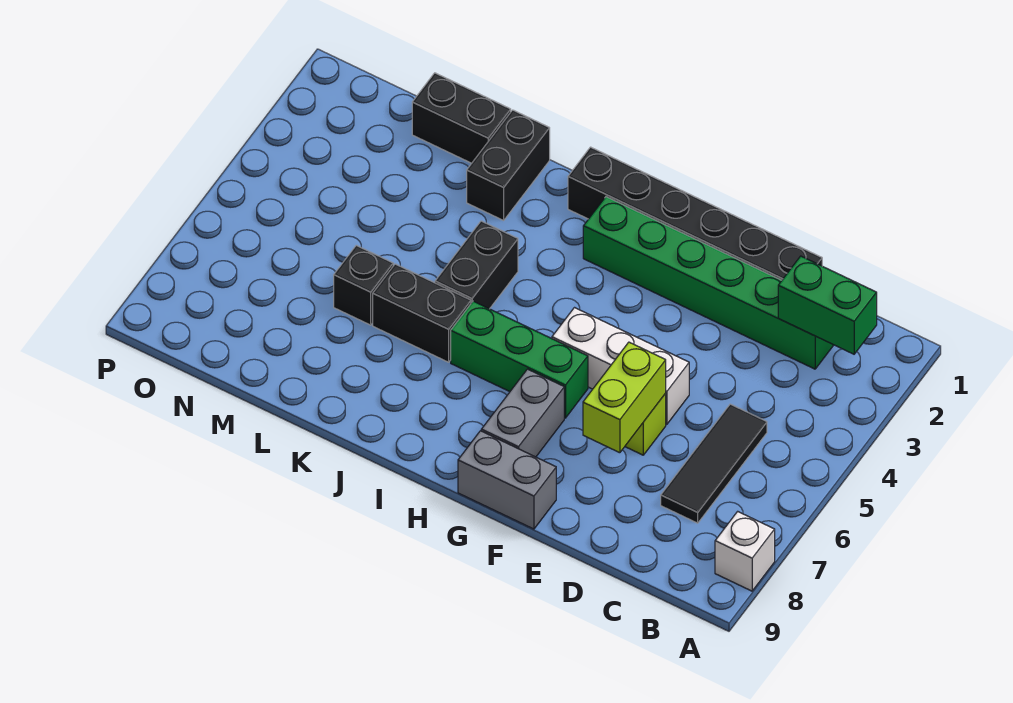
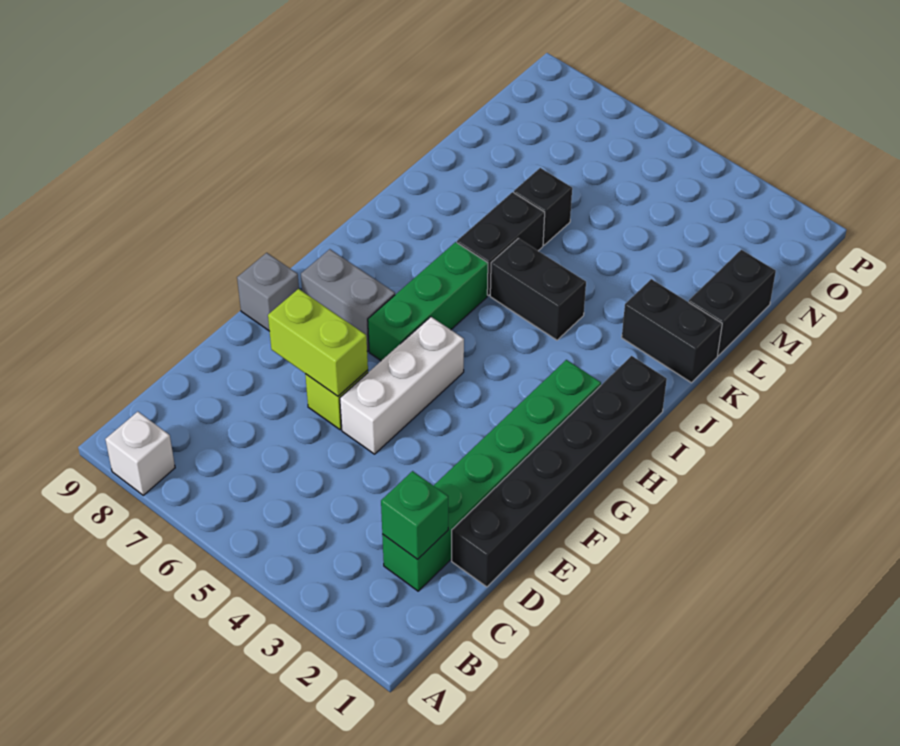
green brick B2:C2 level 2 -> green brick C2 level 2
black tile C5:C7 level 1 -> none
grey brick F9:G9 level 1 -> grey brick F9 level 1

